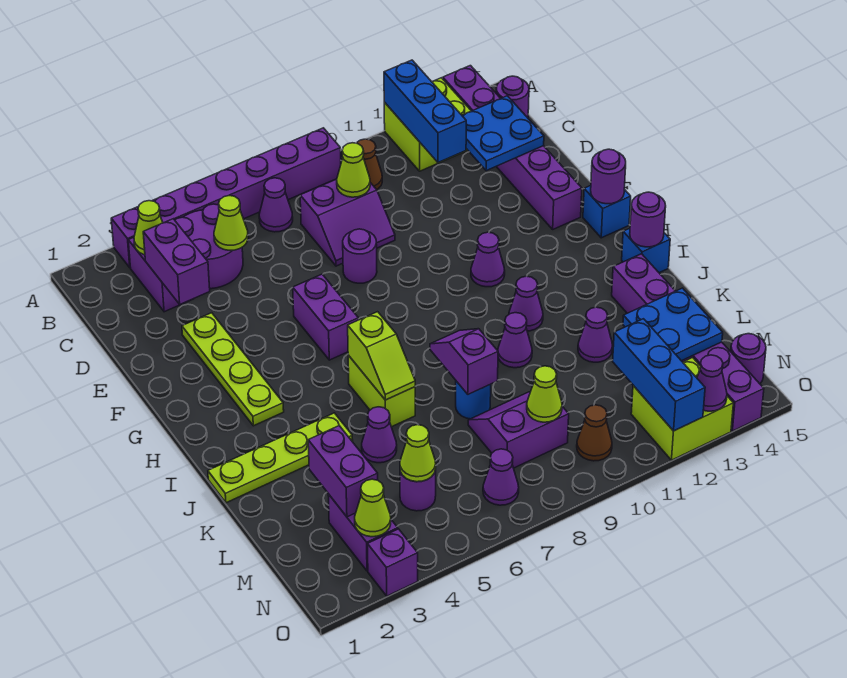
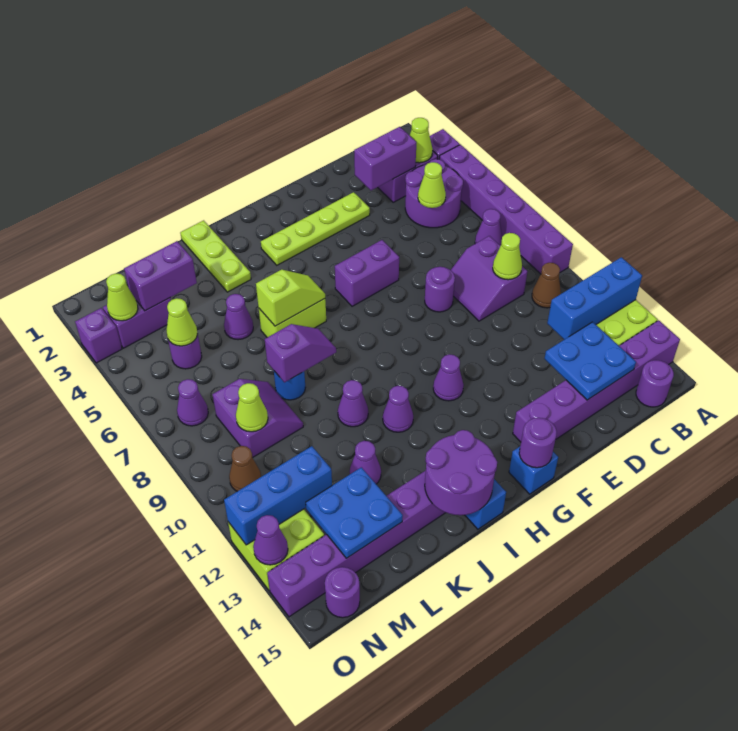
lime slope I6:J6 level 2 top I -> lime slope I6:J6 level 2 top J
purple round brick I15 level 2 -> purple round brick I14:J15 level 2
lime plate J1:J4 level 1 -> lime plate J1:J3 level 1

